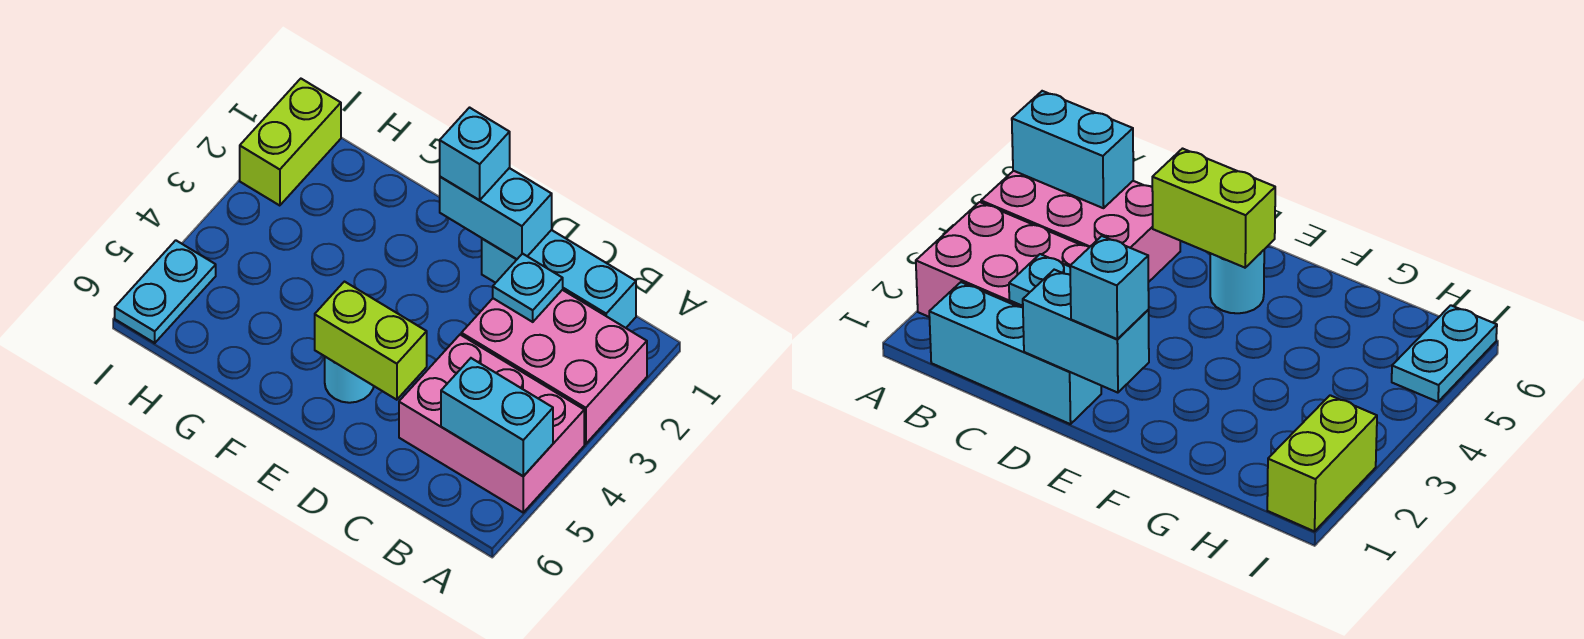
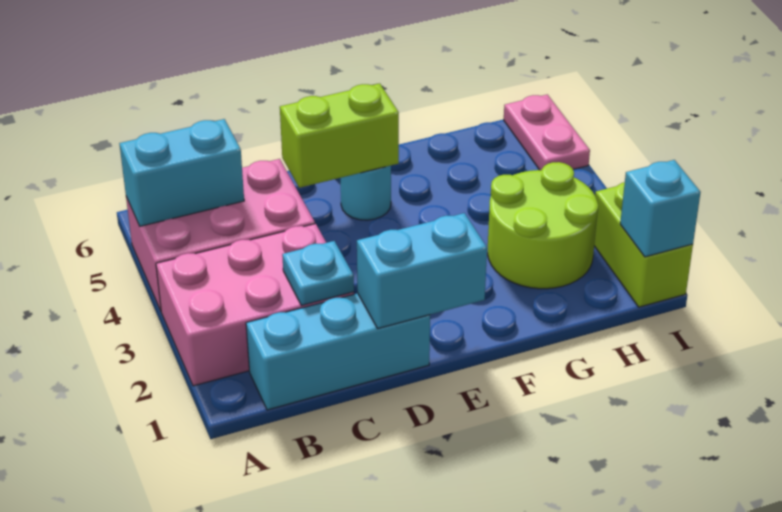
cyan brick E1 level 3 -> cyan brick I1 level 2
none -> lime round brick G2:H3 level 1
cyan plate I5:I6 level 1 -> pink plate I5:I6 level 1

